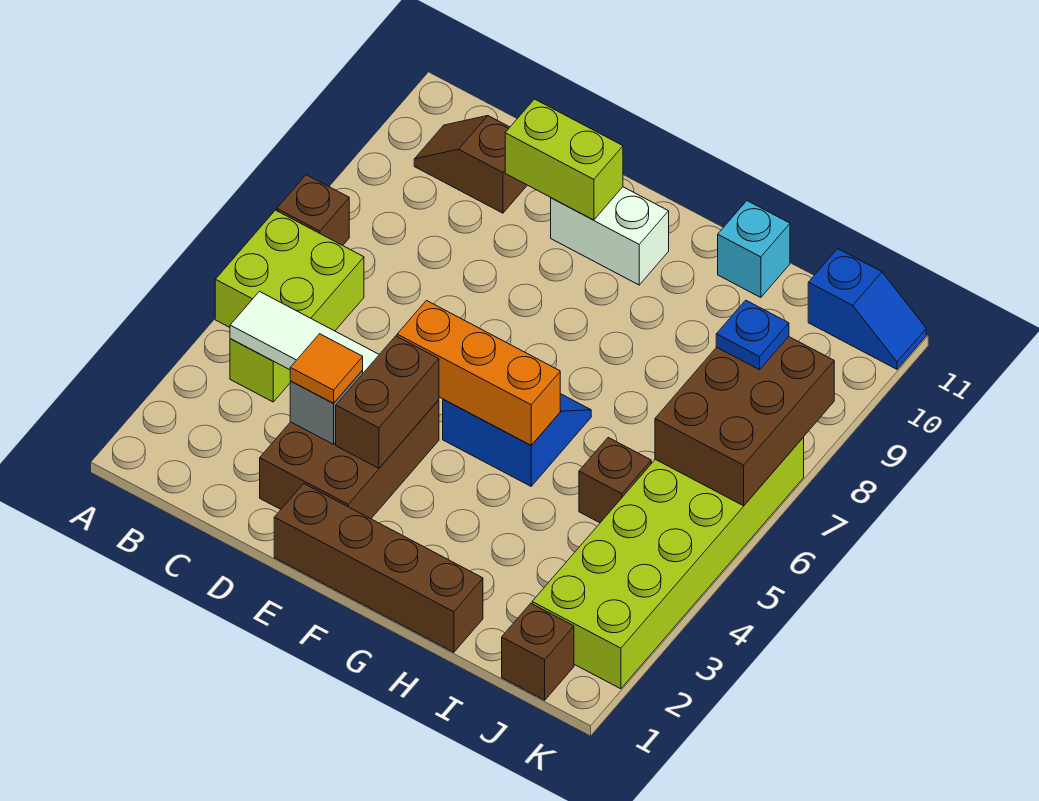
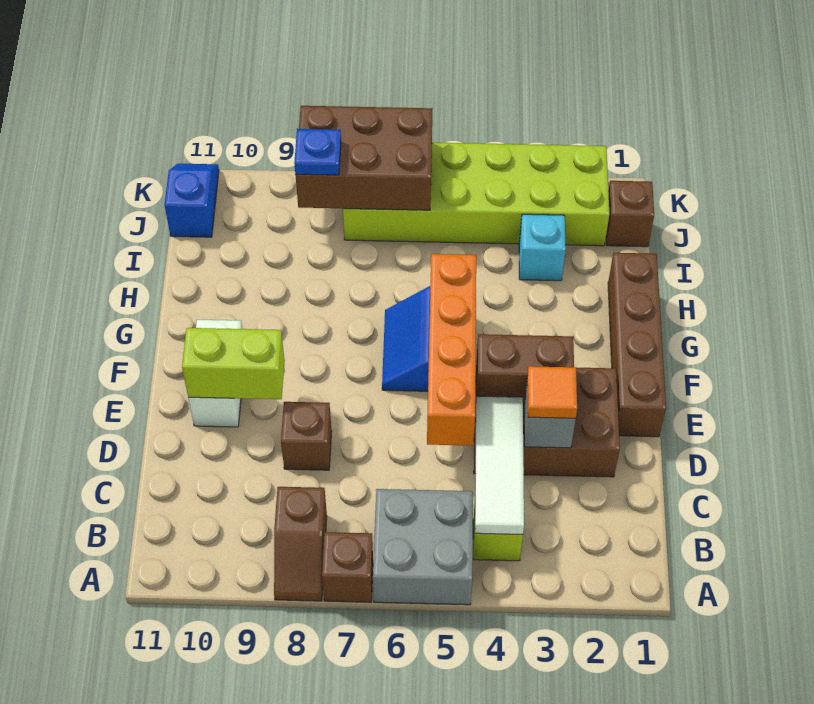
lime brick A5:B6 level 1 -> grey brick A5:B6 level 1
brown slope B10:C10 level 1 top C -> brown slope A8:B8 level 1 top B
lime brick D10:E10 level 2 -> lime brick E9:E10 level 2
orange brick E5:G5 level 2 -> orange brick D5:G5 level 2
cyan brick H11 level 1 -> cyan brick I3 level 1
brown brick I5 level 1 -> brown brick D8 level 1

